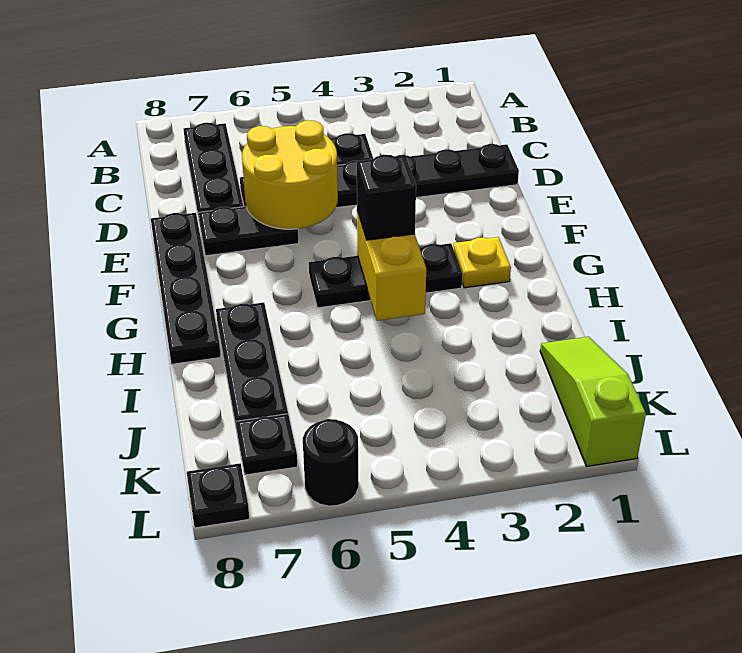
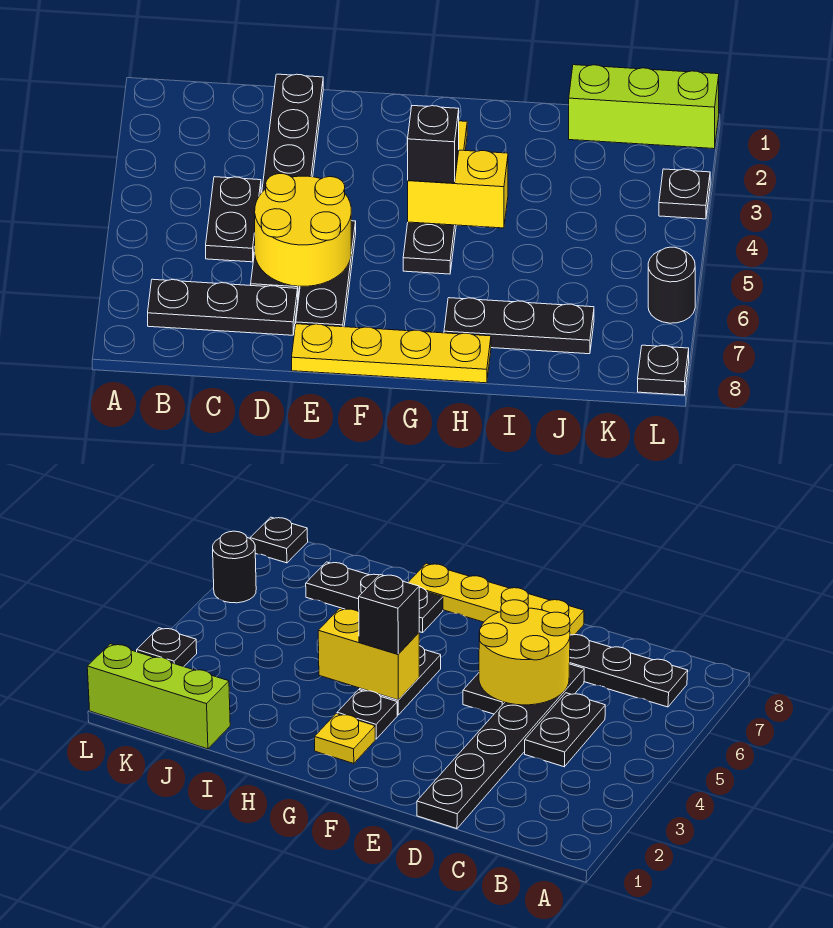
black plate E6:E7 level 1 -> black plate E5:E7 level 1
black plate E8:H8 level 1 -> yellow plate E8:H8 level 1
lime slope J1:L1 level 1 top L -> lime brick J1:L1 level 1
black plate K7 level 1 -> black plate L3 level 1

